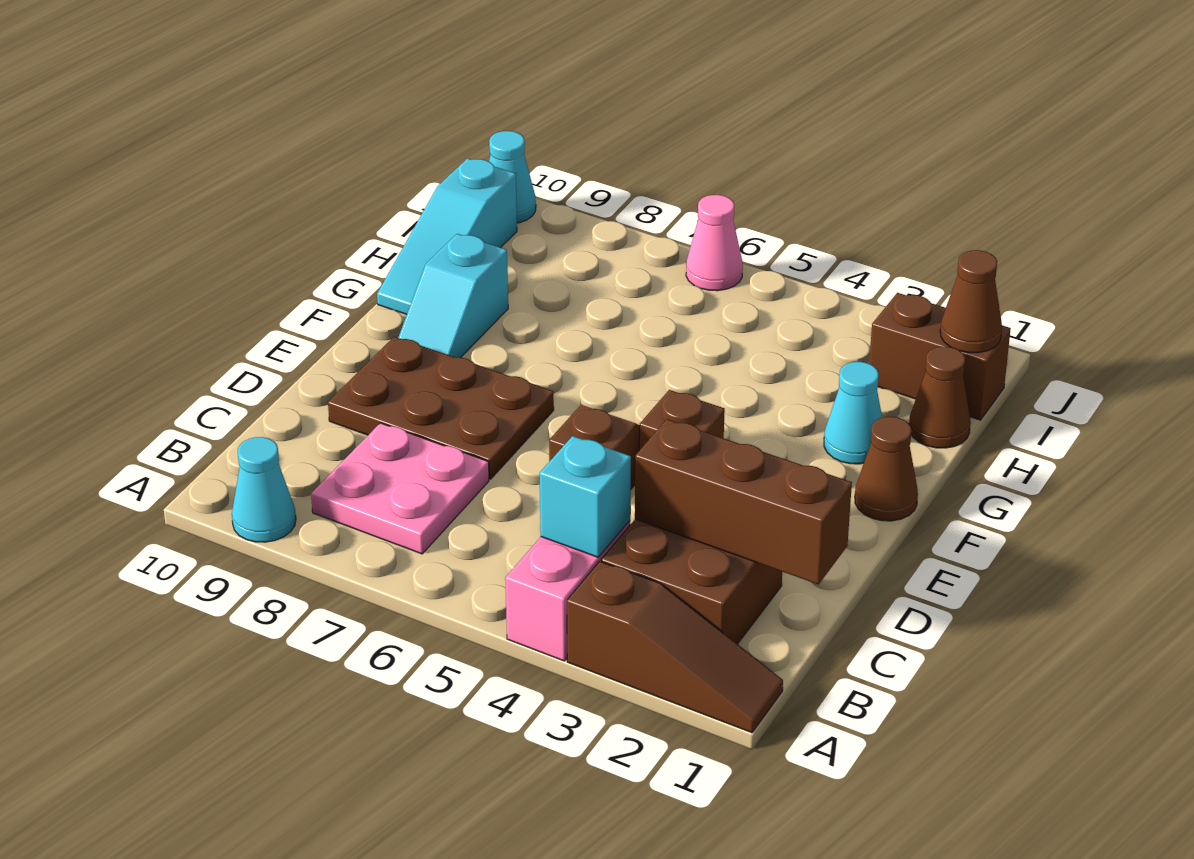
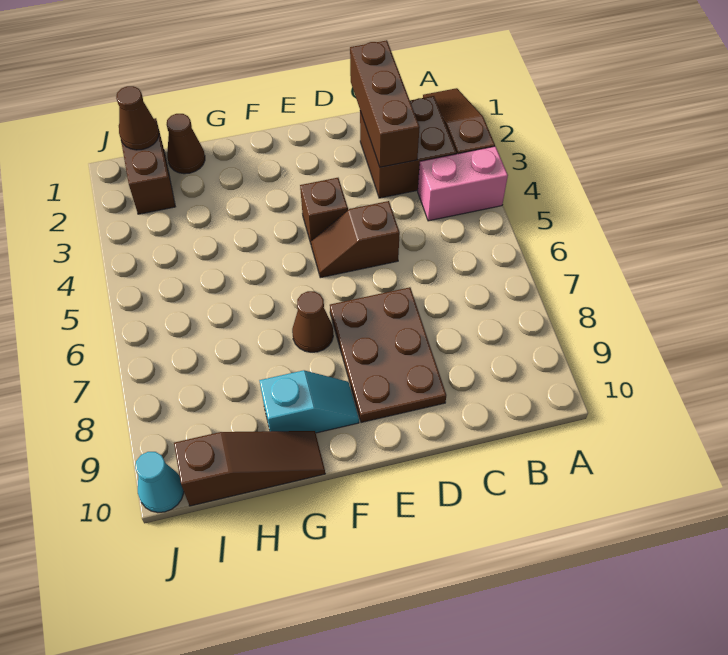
cyan cone A9 level 1 -> none
cyan brick B4 level 2 -> none
pink plate B7:C8 level 1 -> none
brown cone F1 level 1 -> brown cone F7 level 1
cyan cone G2 level 1 -> none
cyan slope G10:I10 level 1 top I -> brown slope G10:I10 level 1 top I
pink cone J6 level 1 -> none

